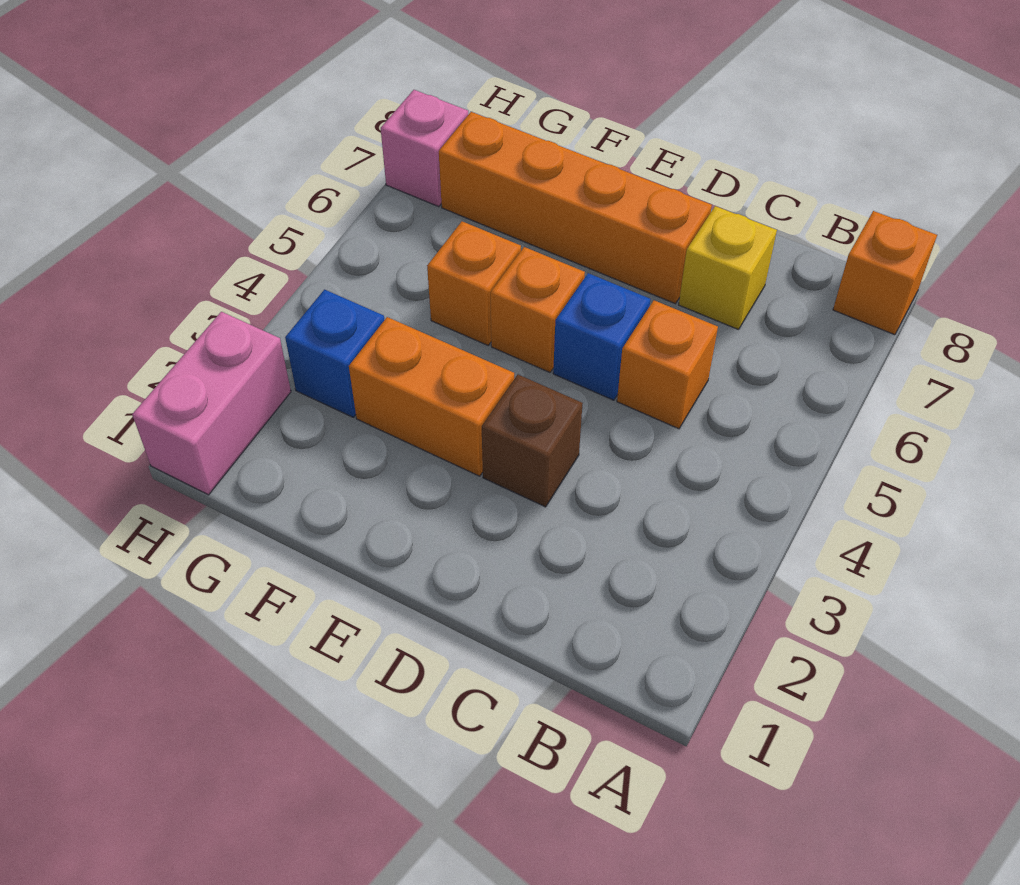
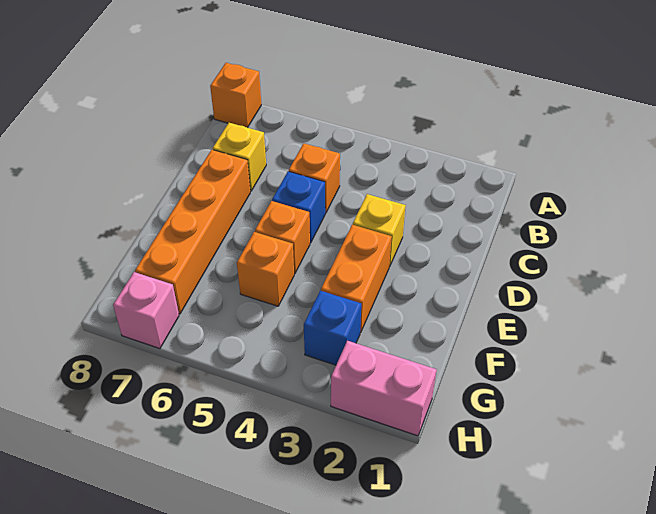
brown brick D3 level 1 -> yellow brick D3 level 1

